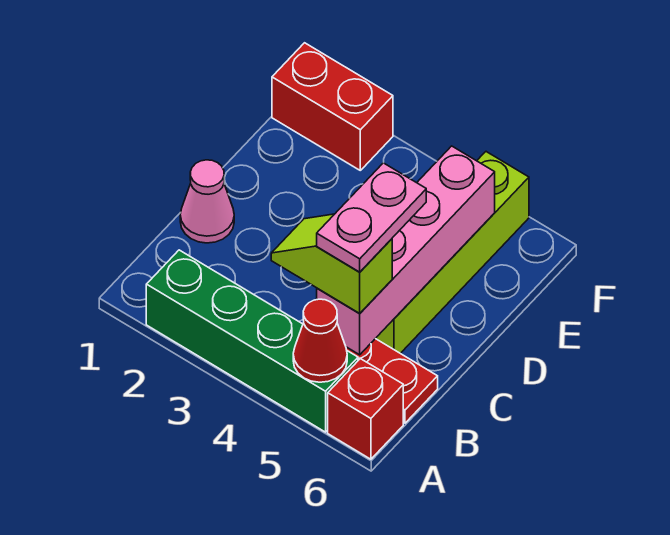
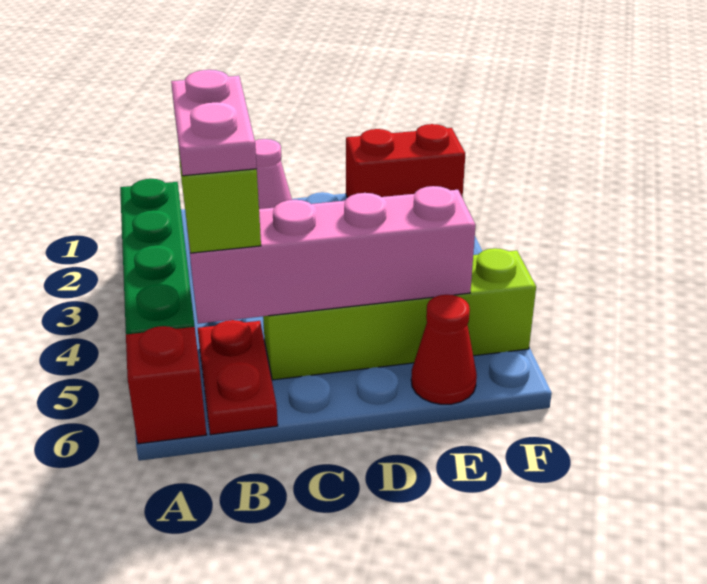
red cone A5 level 2 -> red cone E6 level 1
pink plate B5:C5 level 4 -> pink plate B4:B5 level 4
red brick F1:F2 level 1 -> red brick E1:F1 level 1

